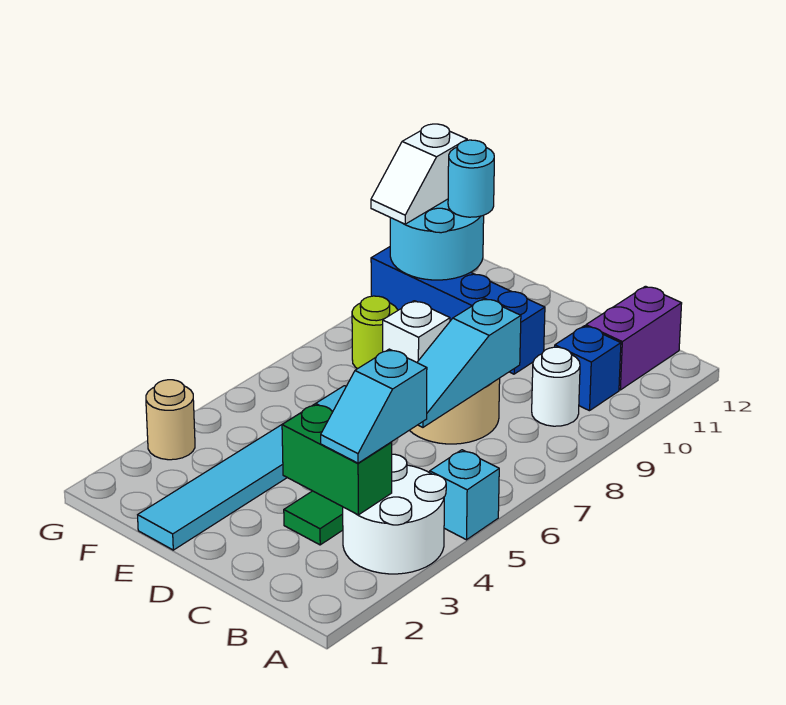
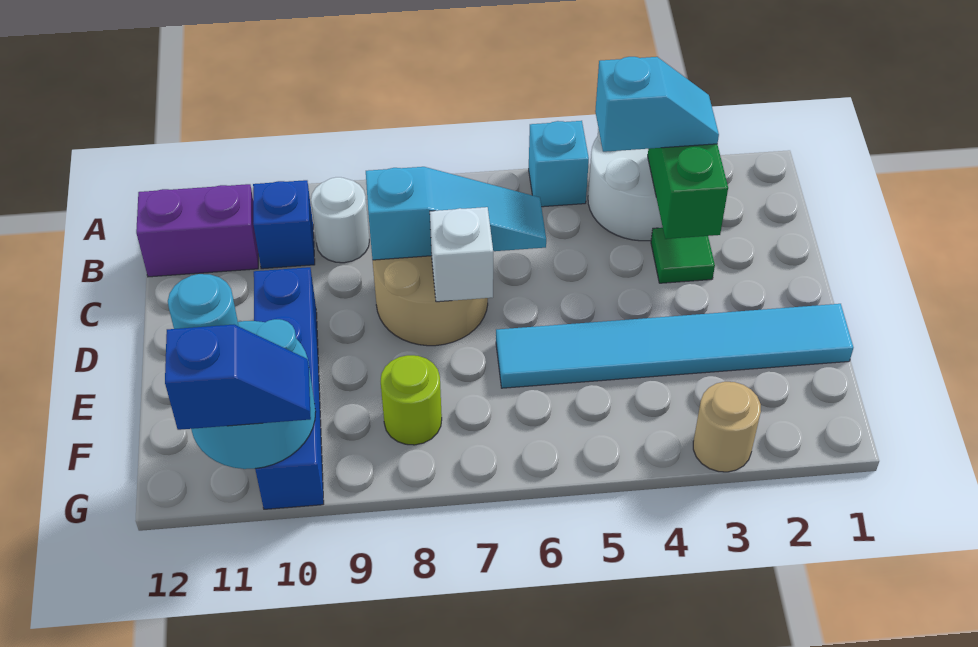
white slope G10:G11 level 3 top 11 -> blue slope G10:G11 level 3 top 11

